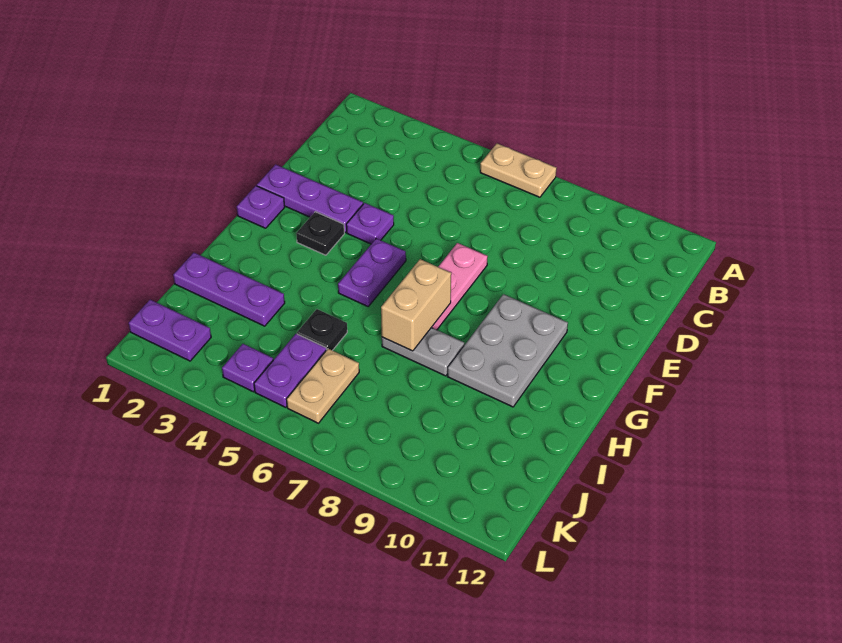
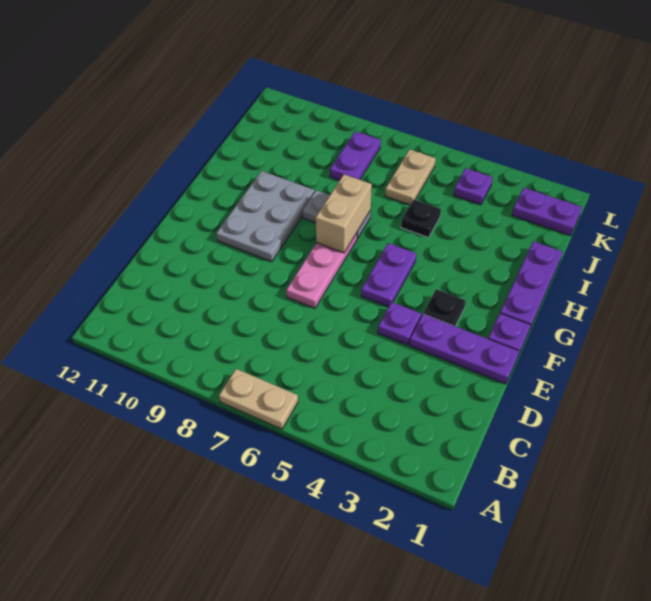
purple plate I1:I3 level 1 -> purple plate G1:I1 level 1
purple plate J5:K5 level 1 -> purple plate J8:K8 level 1

